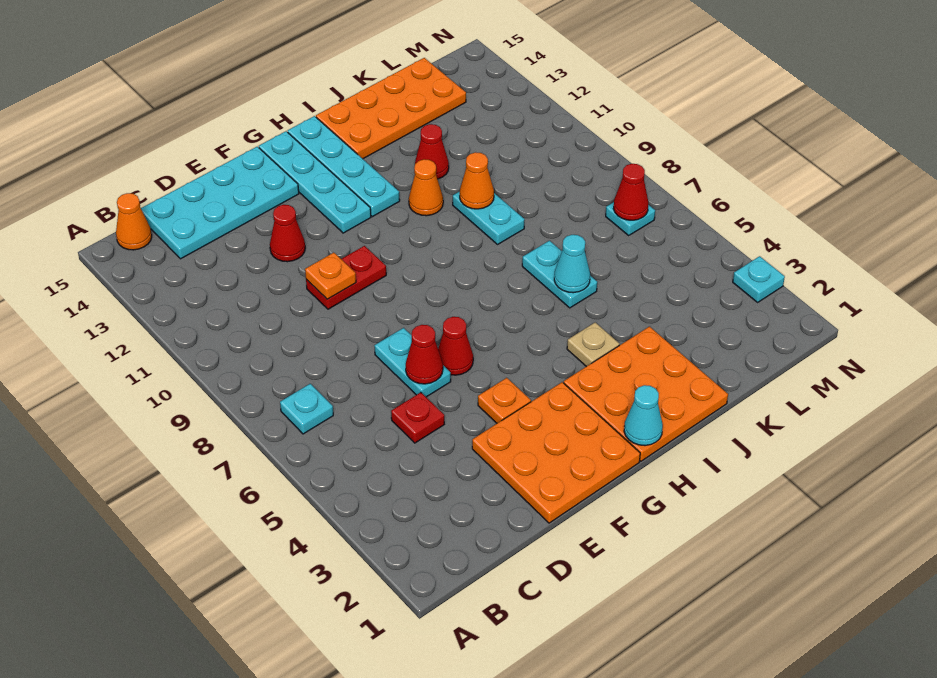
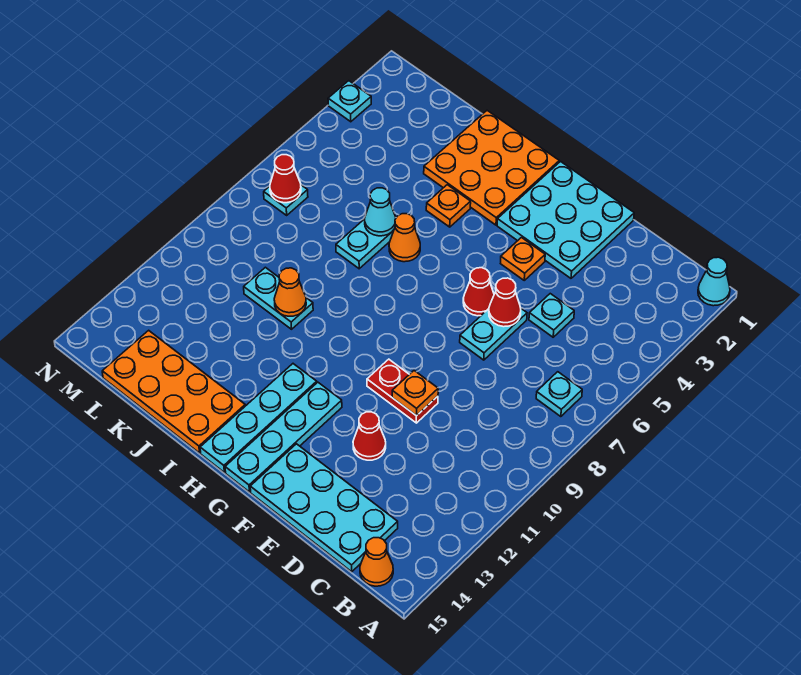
red plate D5 level 1 -> cyan plate D5 level 1
orange plate E1:G3 level 1 -> cyan plate E1:G3 level 1
cyan cone H1 level 2 -> cyan cone A1 level 1
tan plate I4 level 1 -> orange plate I4 level 1
orange cone I11 level 1 -> orange cone I6 level 1
cyan plate J9:J10 level 1 -> cyan plate J10:K10 level 1
red cone J12 level 1 -> none

